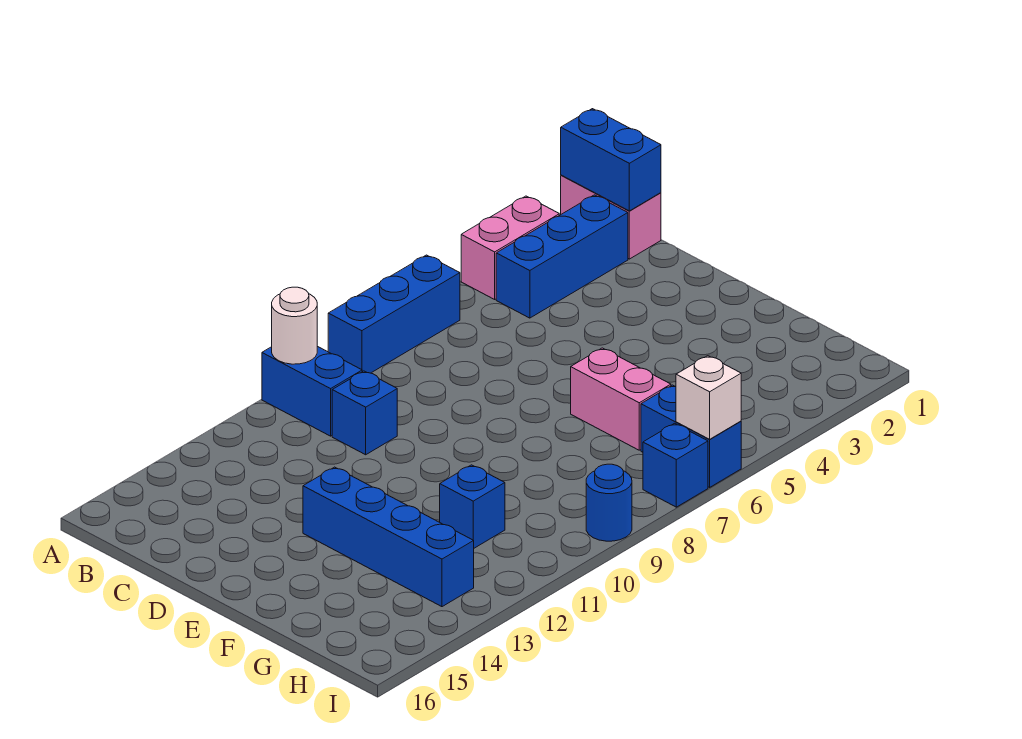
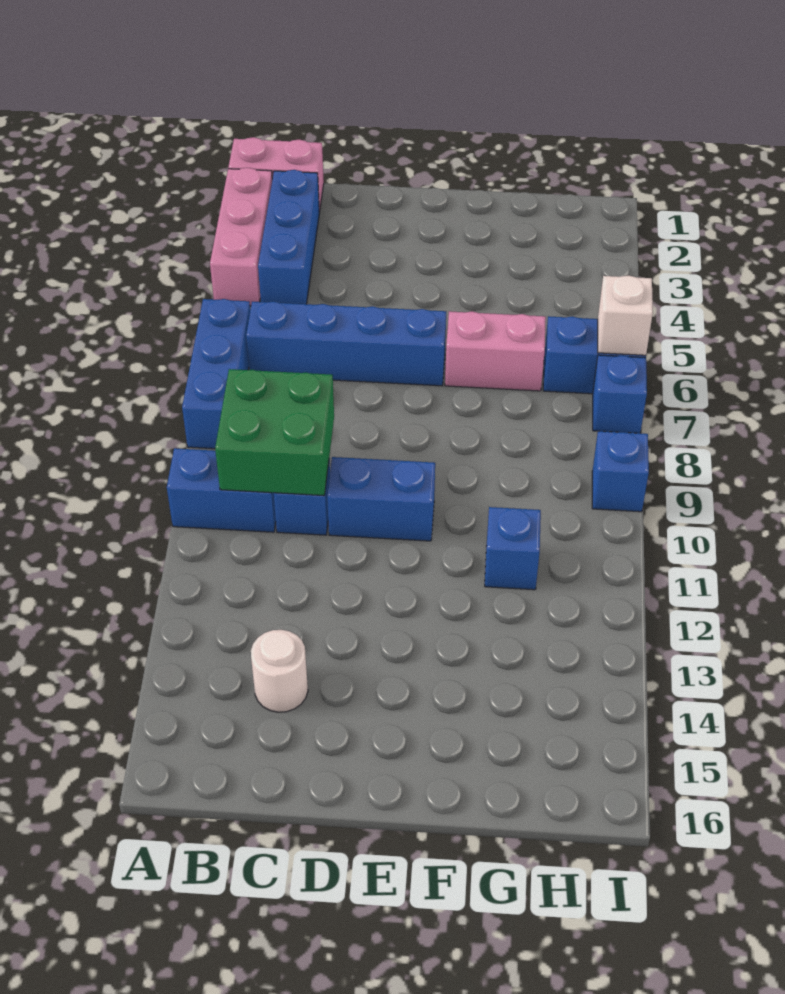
blue brick A1:B1 level 2 -> blue brick D10:E10 level 1
pink brick A3:A4 level 1 -> pink brick A2:A4 level 1
white round brick A10 level 2 -> white round brick C14 level 1
none -> green brick B9:C10 level 2
blue brick E13:H13 level 1 -> blue brick B6:E6 level 1
blue round brick I9 level 1 -> blue brick I9 level 1

